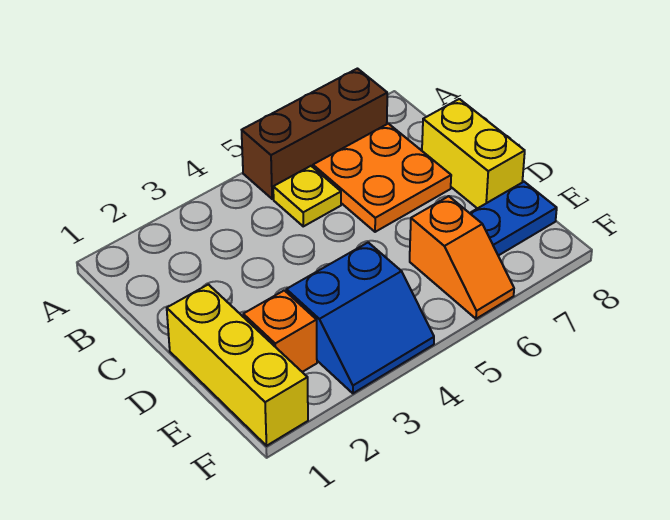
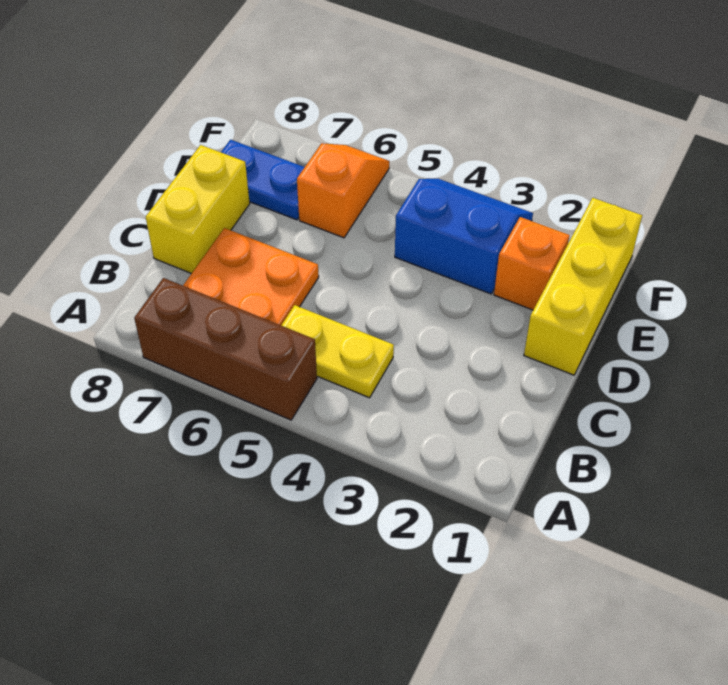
yellow plate B5 level 1 -> yellow plate B4:B5 level 1

